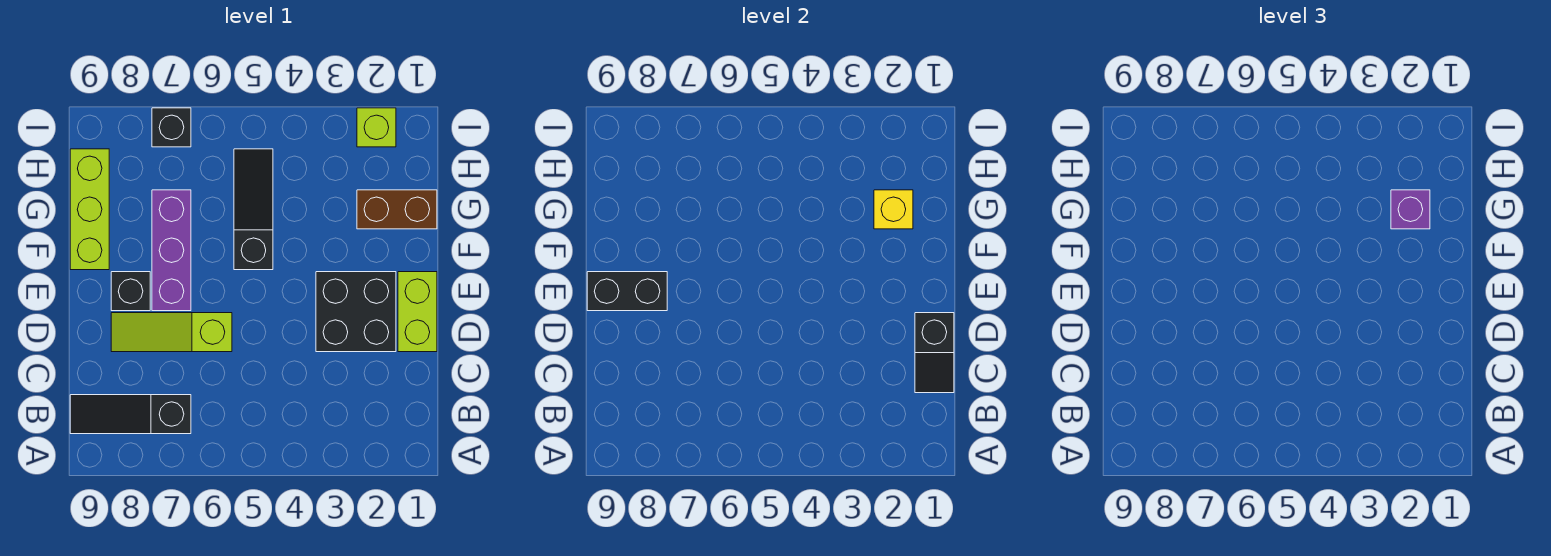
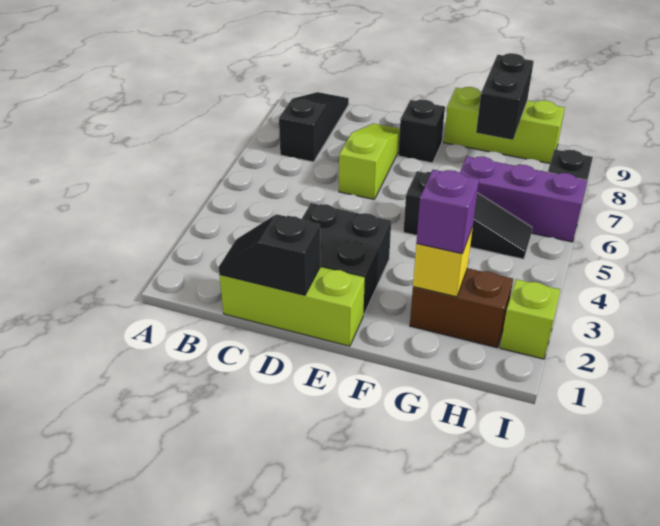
lime brick D1:E1 level 1 -> lime brick C1:E1 level 1
purple brick E7:G7 level 1 -> purple brick G6:I6 level 1
black brick E8:E9 level 2 -> black brick G8:G9 level 2
brown brick G1:G2 level 1 -> brown brick G2:H2 level 1

